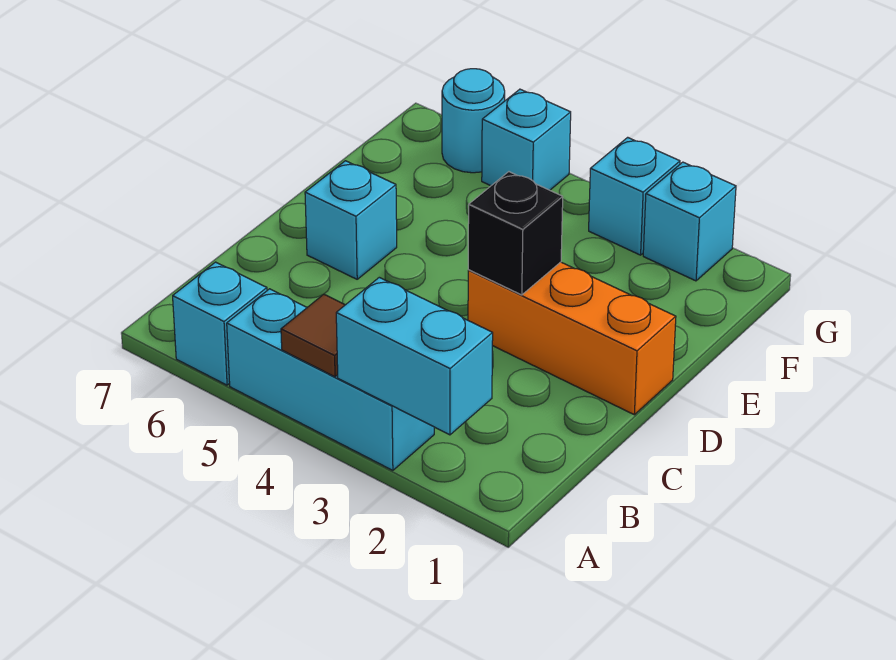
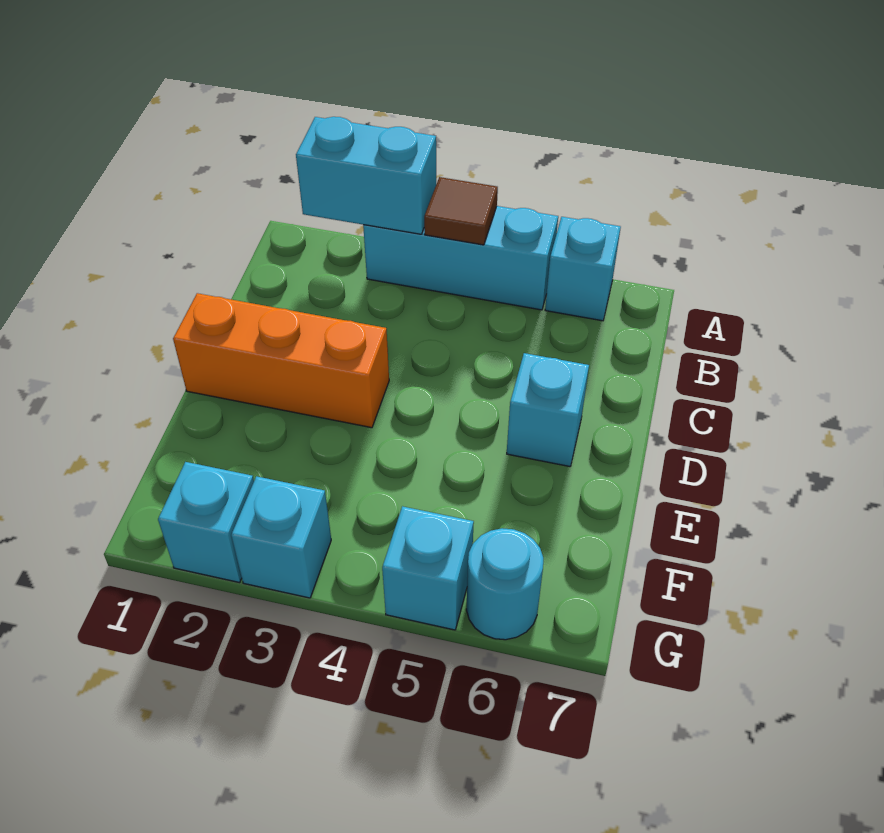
black brick D3 level 2 -> none

